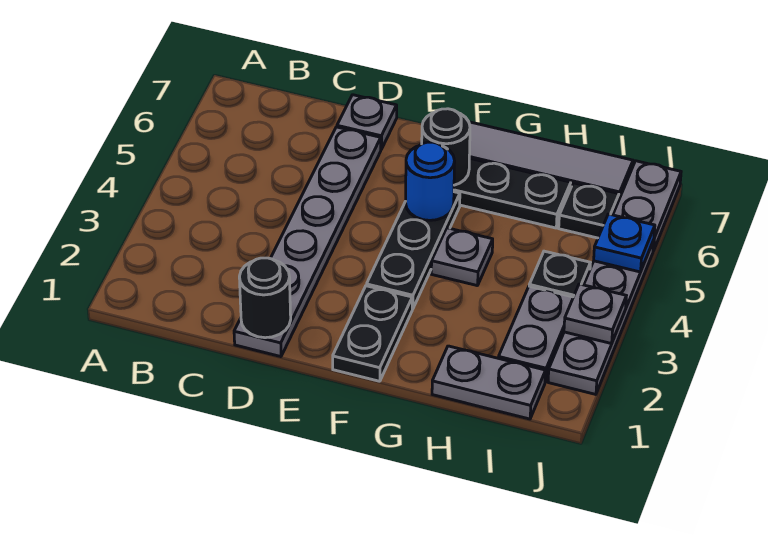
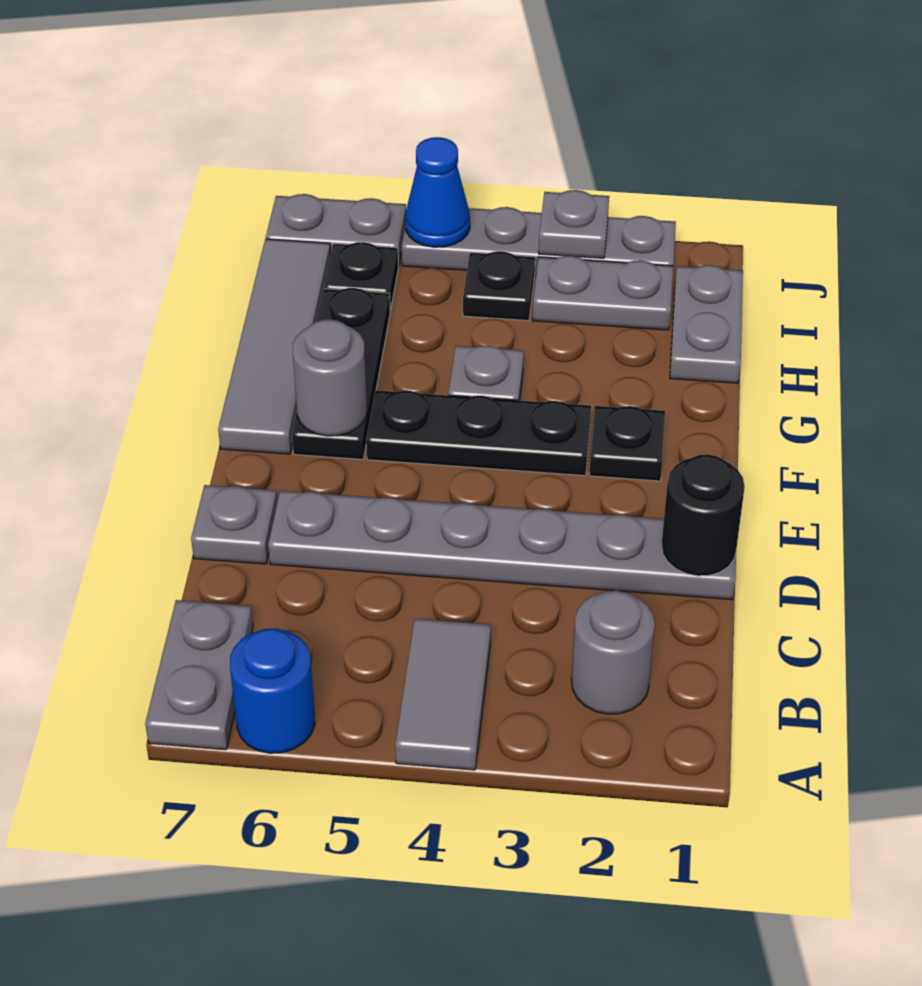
none -> grey tile A4:B4 level 1
none -> grey plate A7:B7 level 1
none -> grey round brick B2 level 1
black plate F1:F2 level 1 -> black plate F2 level 1
blue round brick F5 level 2 -> blue round brick A6 level 1
black round brick F6 level 2 -> grey round brick F6 level 2
blue plate J5 level 2 -> blue cone J5 level 2

